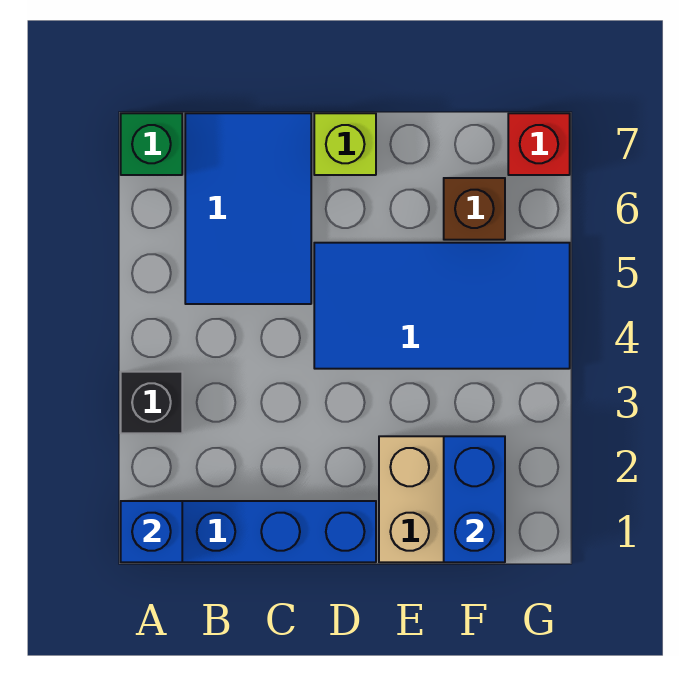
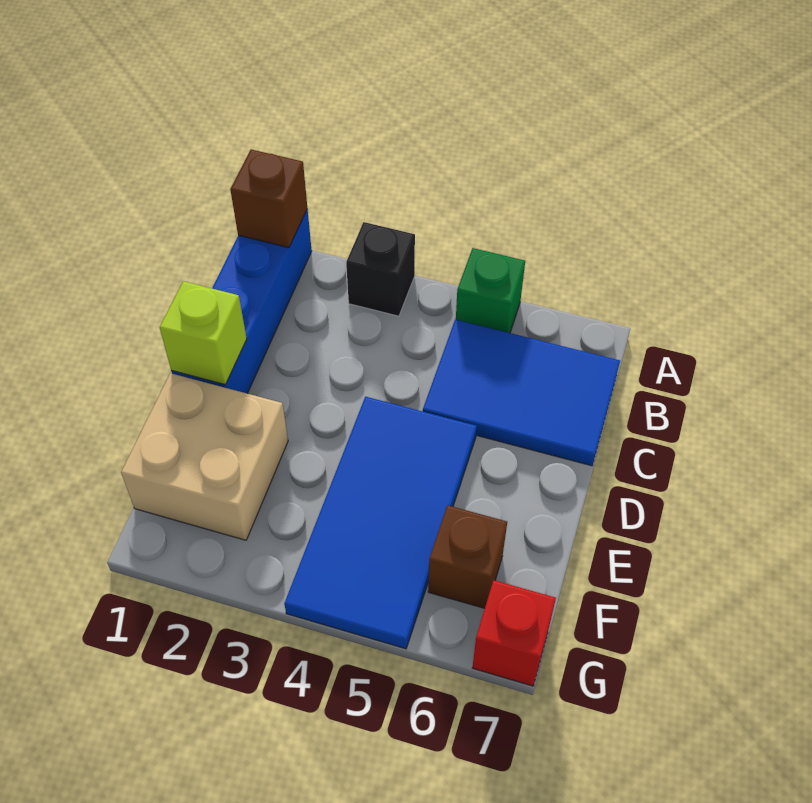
blue brick A1 level 2 -> brown brick A1 level 2
green brick A7 level 1 -> green brick A5 level 1
lime brick D7 level 1 -> lime brick D1 level 2
blue brick F1:F2 level 2 -> none

